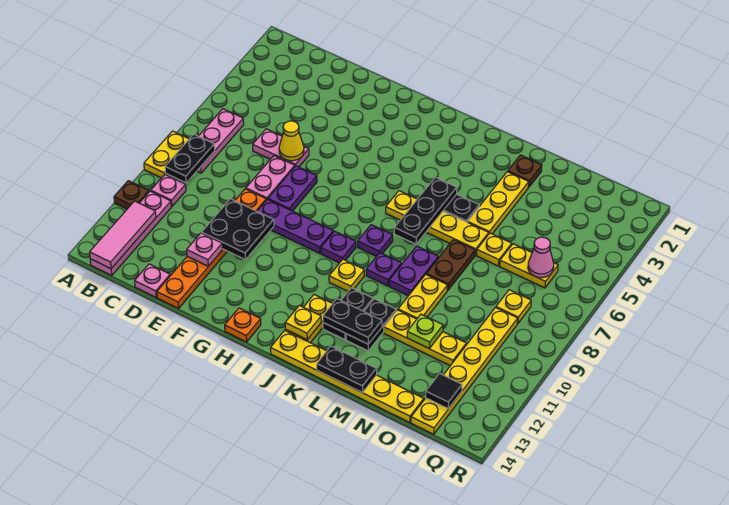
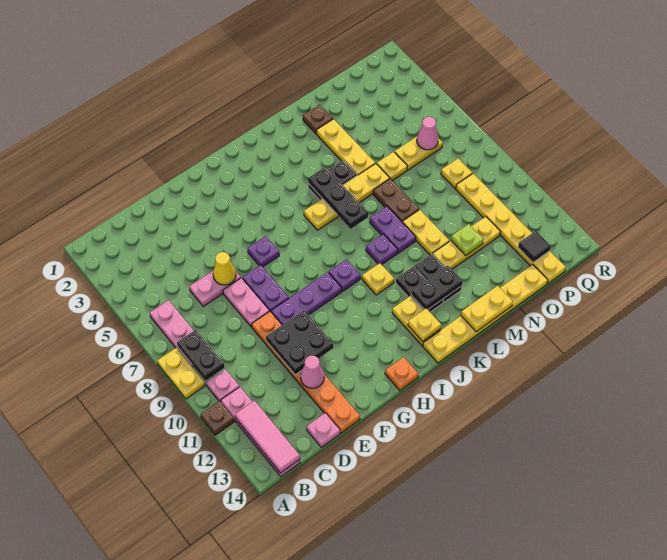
pink plate E12 level 2 -> pink cone E12 level 2
purple plate J8 level 1 -> purple plate G6 level 1
black plate L14:M14 level 2 -> yellow plate L14:M14 level 2

